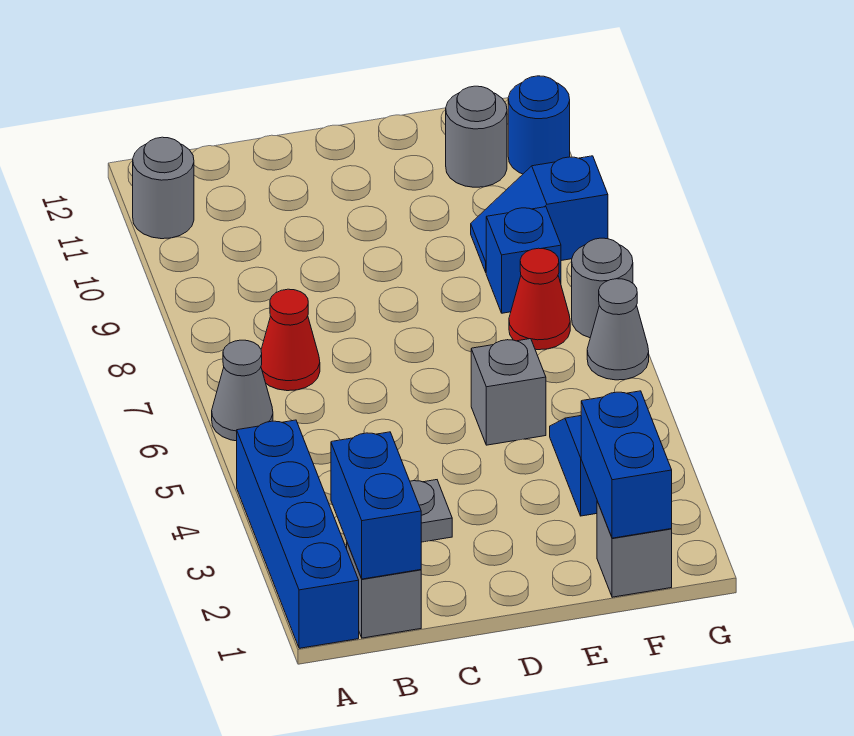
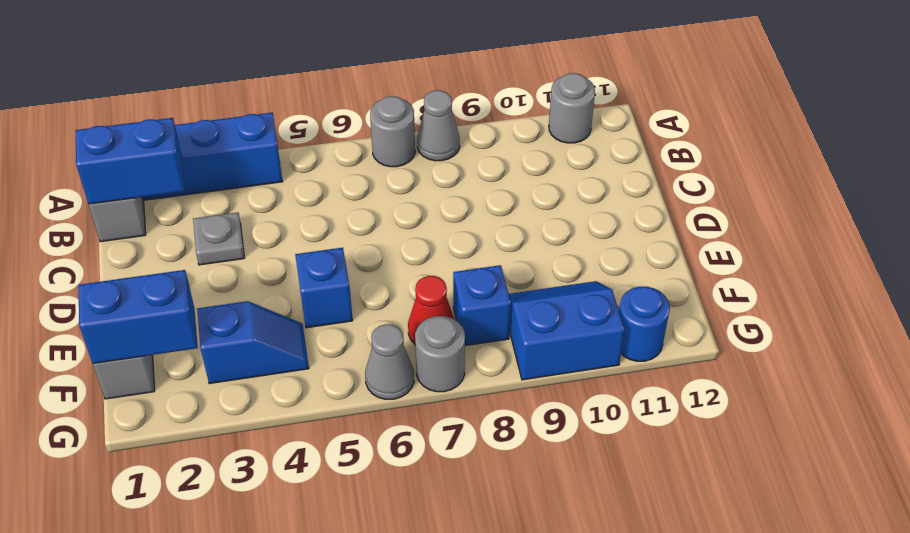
grey cone A6 level 1 -> grey cone A8 level 1
red cone B7 level 1 -> none
grey brick E5 level 1 -> blue brick E5 level 1
blue slope F9:G9 level 1 top G -> blue slope F9:G10 level 1 top G
grey round brick F11 level 1 -> grey round brick A7 level 1

